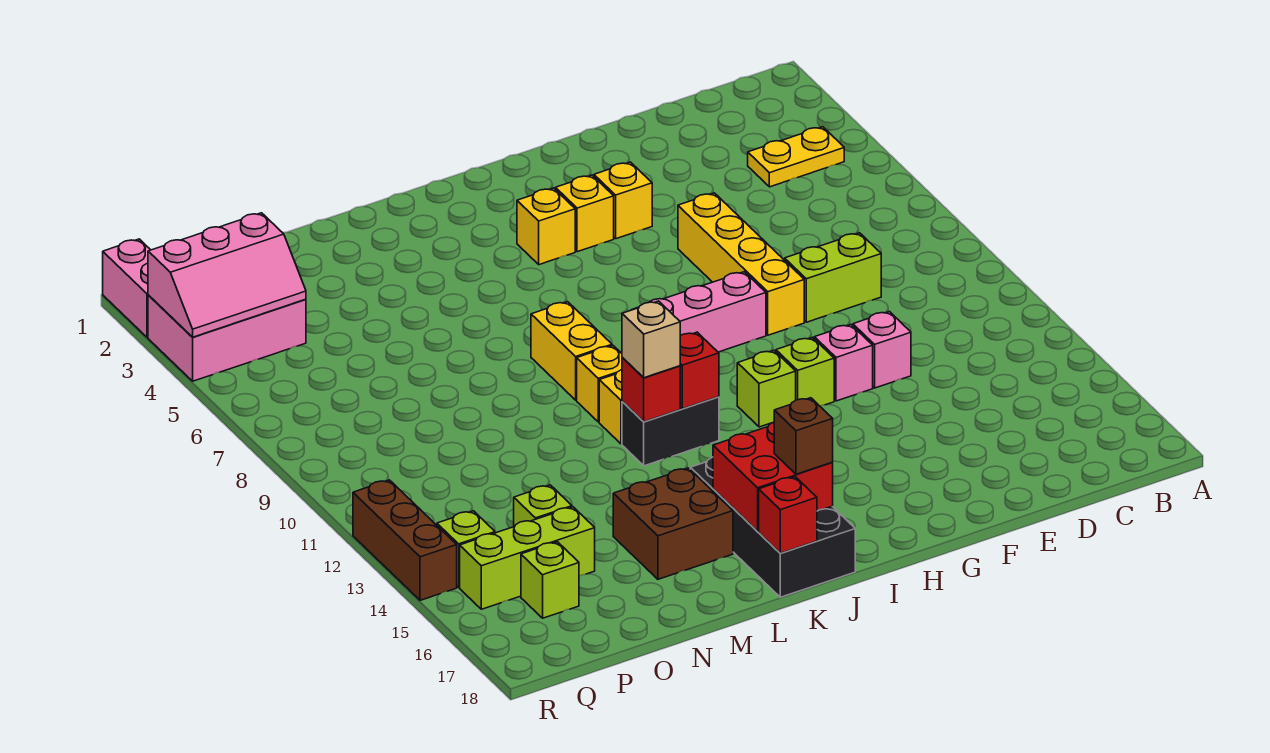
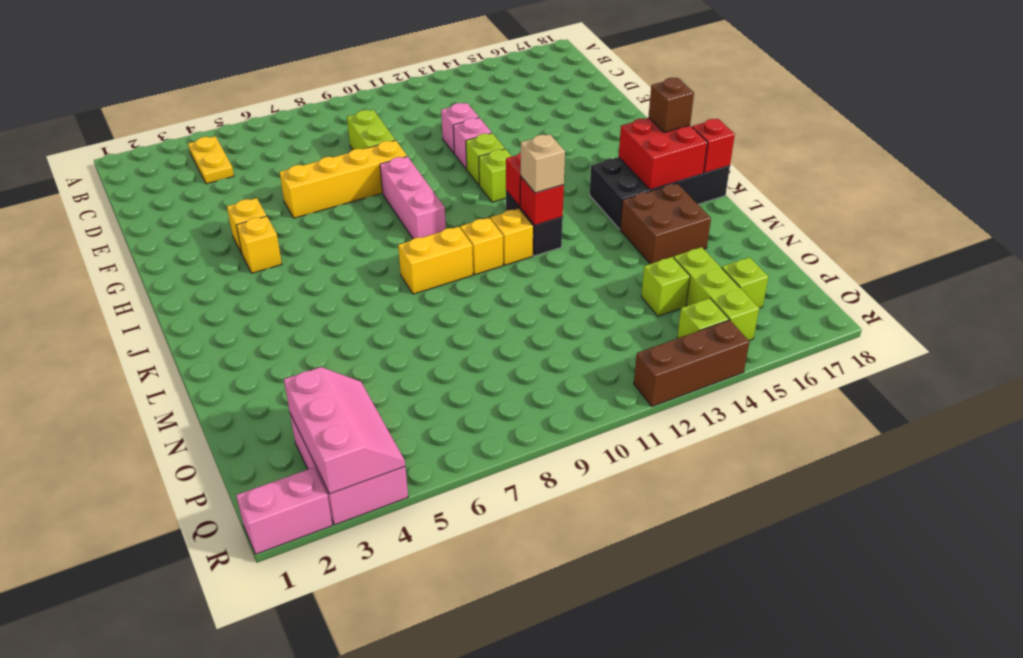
yellow brick I4 level 1 -> none

